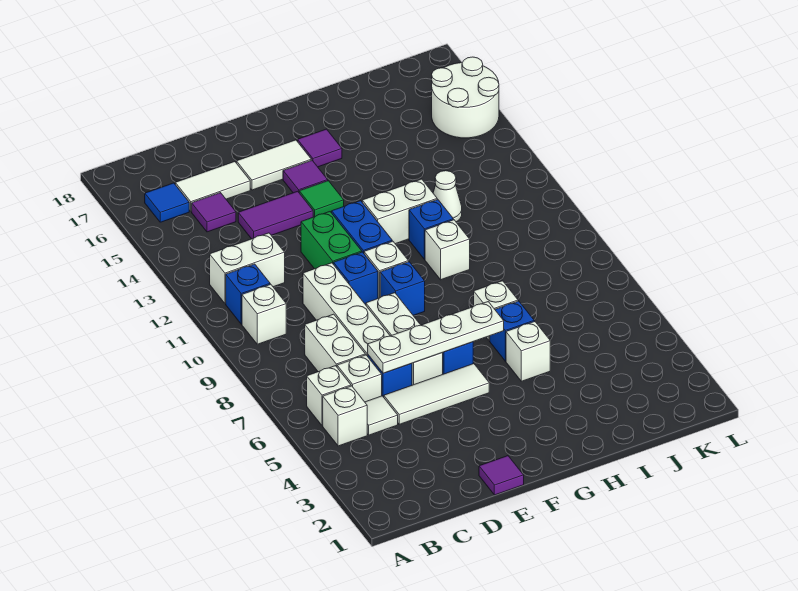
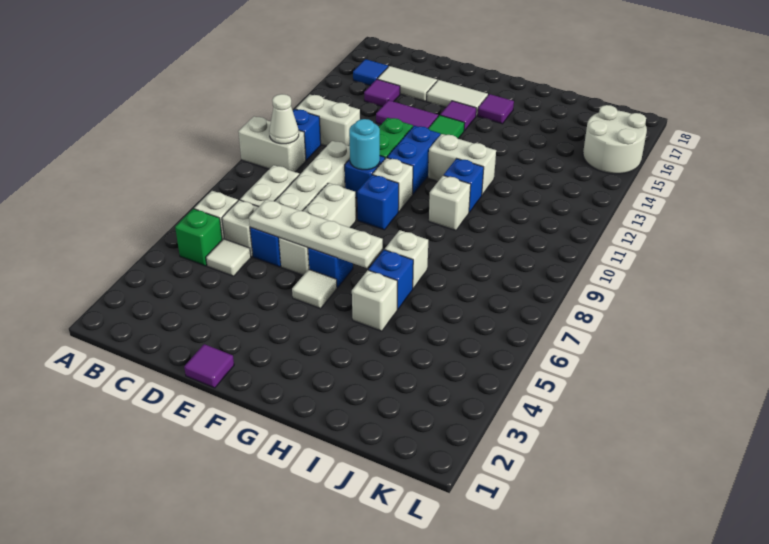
white brick B5 level 1 -> green brick B5 level 1
white brick B10 level 1 -> white brick A10:B10 level 1
white tile D5:F5 level 1 -> white tile F5 level 1
none -> cyan round brick E10 level 2
white cone I12 level 1 -> white cone B10 level 2

